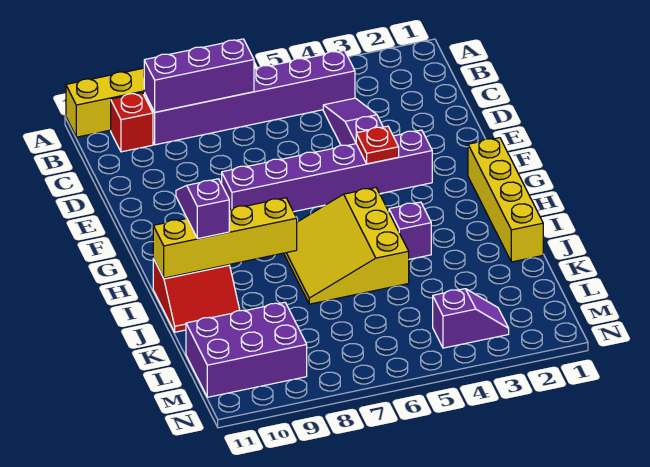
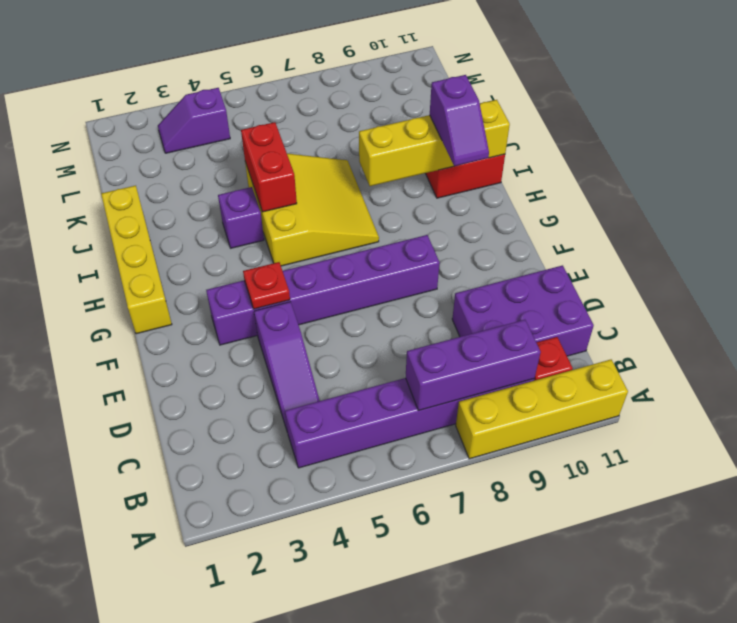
none -> red brick I5:J5 level 2
purple brick L9:M11 level 1 -> purple brick C9:D11 level 1

